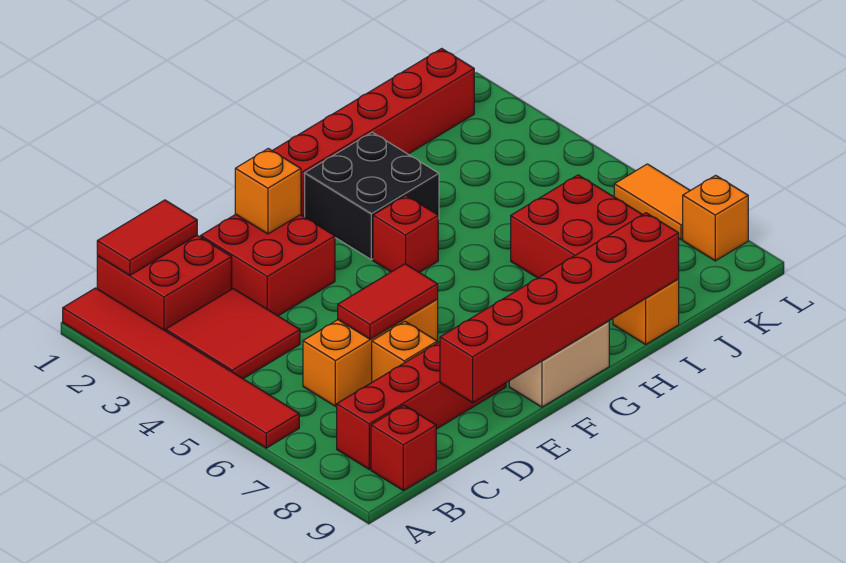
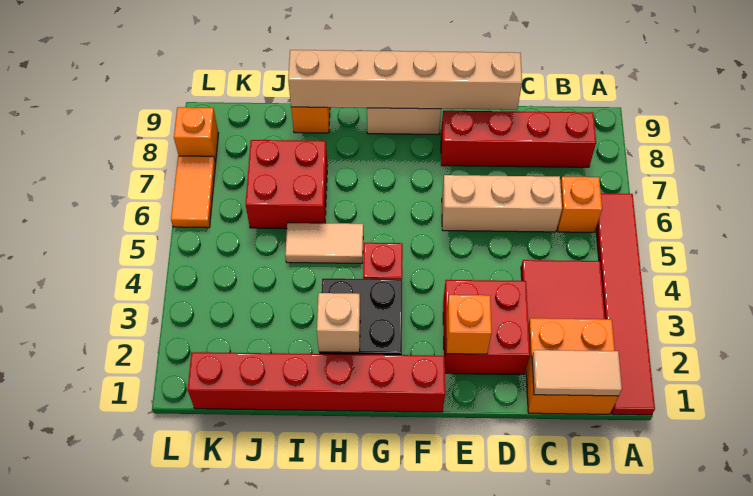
red brick B1:C2 level 1 -> orange brick B1:C2 level 1
red tile B1:C1 level 2 -> tan tile B1:C1 level 2
red brick B9 level 1 -> none
orange brick C6:E6 level 1 -> tan brick C6:E6 level 1
red tile D6:E6 level 2 -> none
orange brick D7 level 1 -> orange brick B6 level 1
red brick D9:I9 level 2 -> tan brick D9:I9 level 2
none -> tan brick H2 level 2
none -> tan tile H5:I5 level 1

